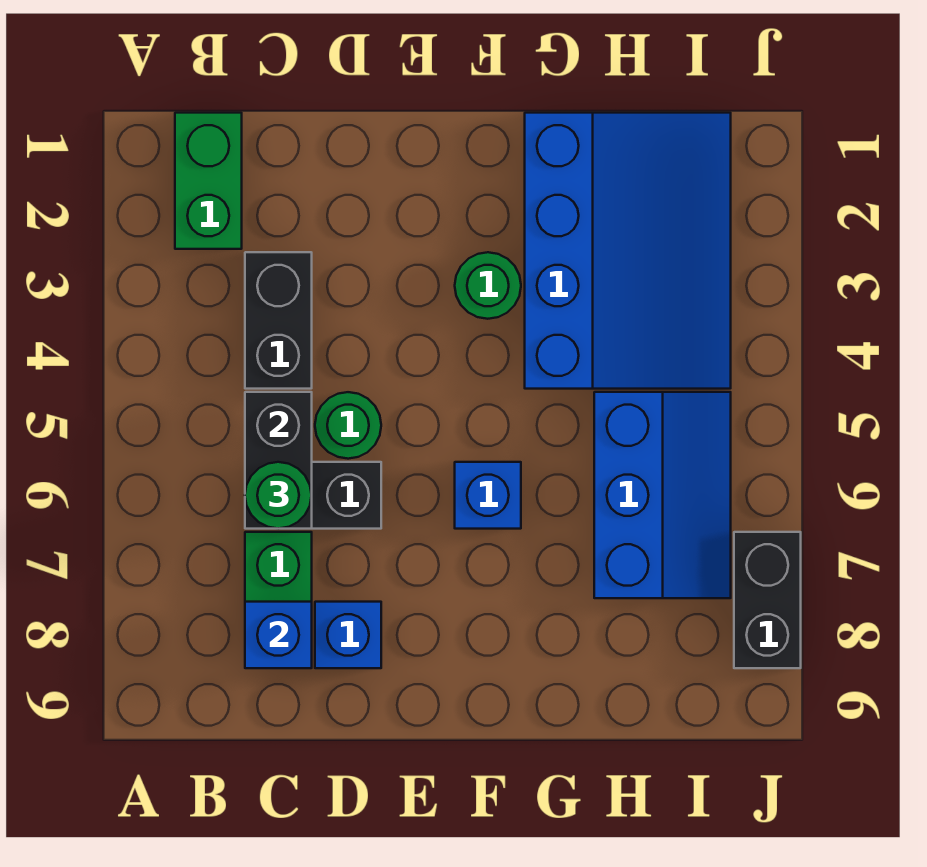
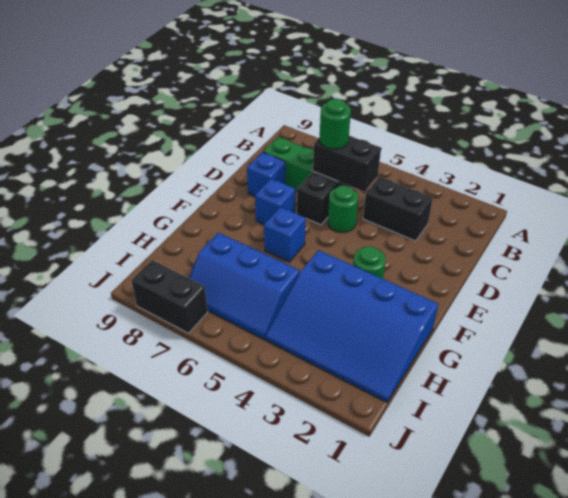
green brick B1:B2 level 1 -> none
blue brick C8 level 2 -> blue brick E7 level 1

